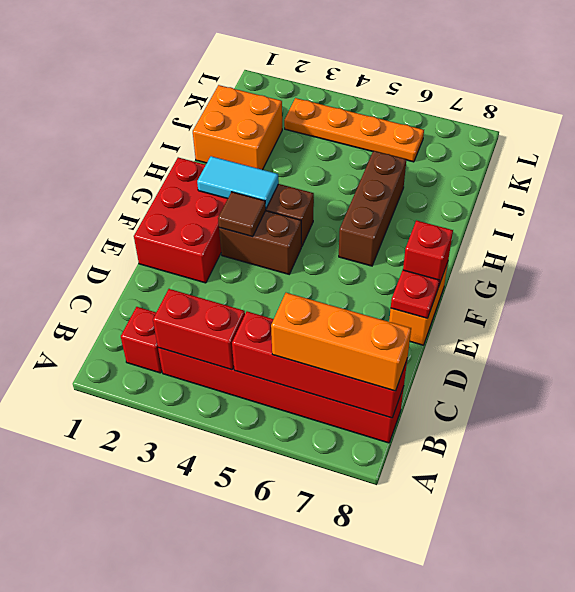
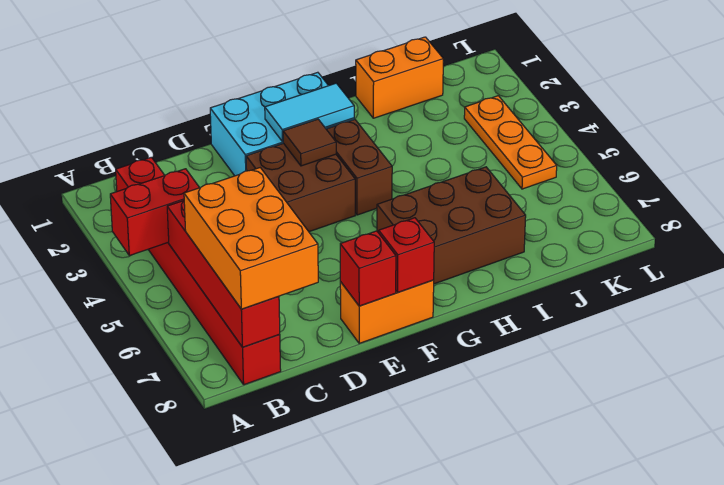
red brick B3:B4 level 2 -> red brick A4:B4 level 2
orange brick B6:B8 level 3 -> orange brick B6:C8 level 3
red brick E1:G2 level 1 -> cyan brick E1:G2 level 1
red plate E8 level 2 -> red brick E8 level 2
brown brick F3:F4 level 1 -> brown brick E3:F4 level 1
cyan tile G2:G3 level 2 -> cyan tile F2:G2 level 2
brown brick G6:I6 level 1 -> brown brick G6:I7 level 1
orange brick I1:J2 level 1 -> orange brick I1:J1 level 1
orange plate K3:K6 level 1 -> orange plate K3:K5 level 1

